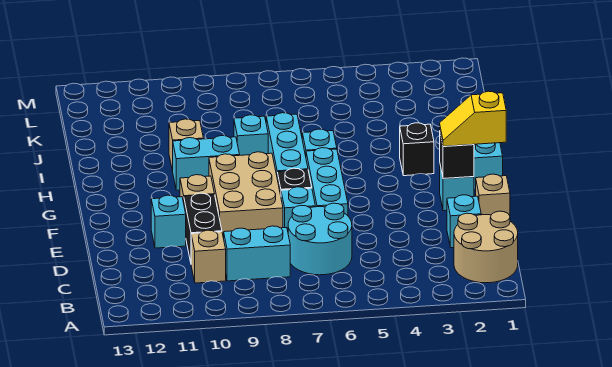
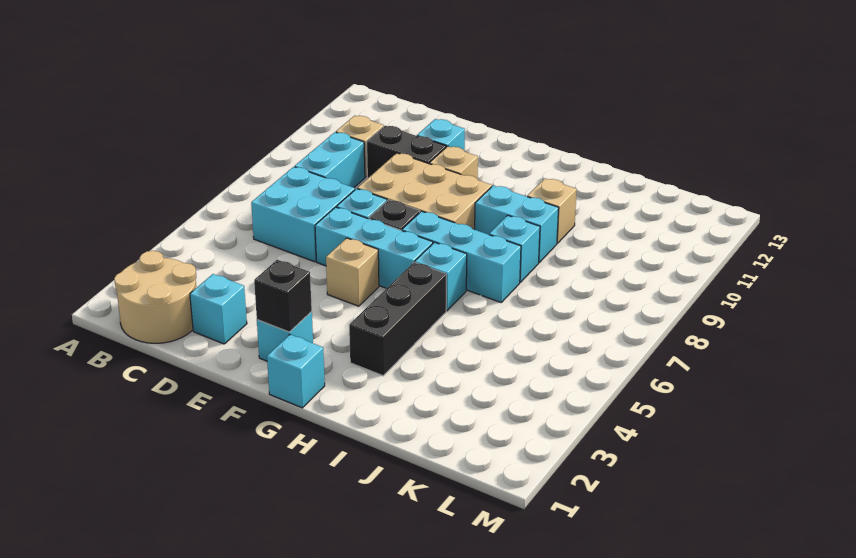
cyan round brick C6:D7 level 1 -> cyan brick C6:D7 level 1
tan brick E1 level 1 -> tan brick F5 level 1
yellow slope F1:F2 level 3 top 1 -> none
black brick H3 level 1 -> black brick H3:H5 level 1
cyan brick H9:H10 level 1 -> cyan brick H9:I9 level 1

